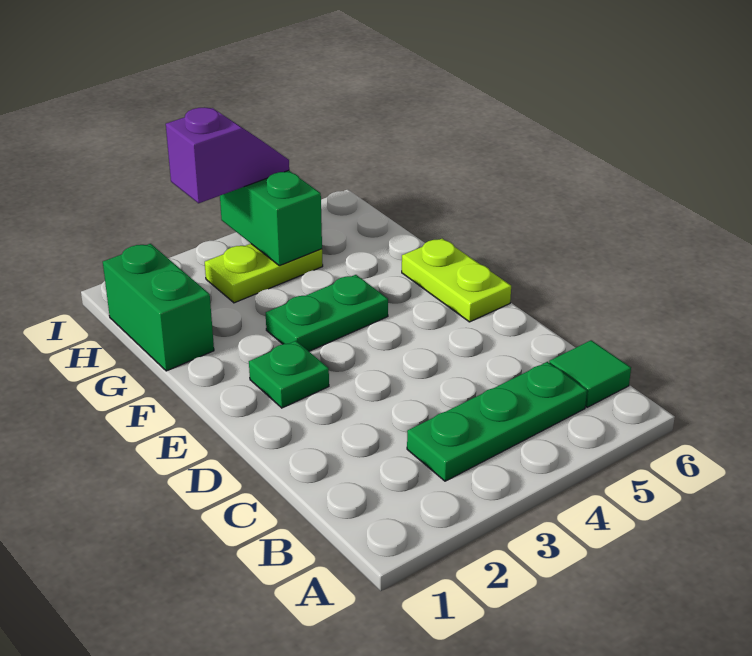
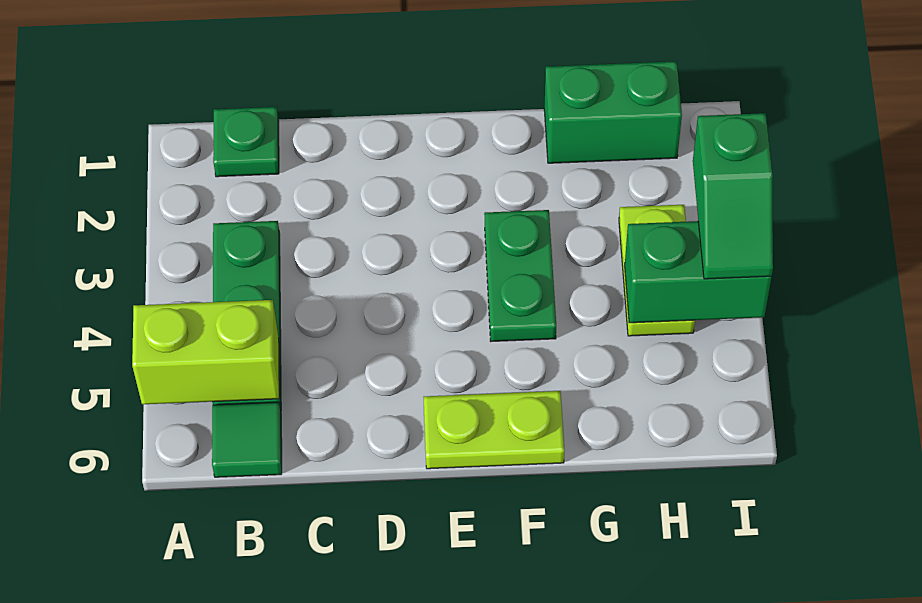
none -> lime brick A5:B5 level 2
green plate E2 level 1 -> green plate B1 level 1
purple slope I3:I4 level 3 top 3 -> green slope I3:I4 level 3 top 3

